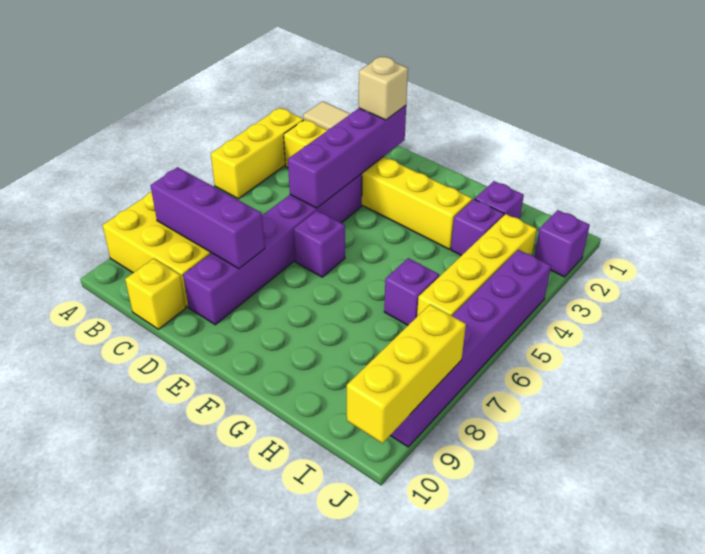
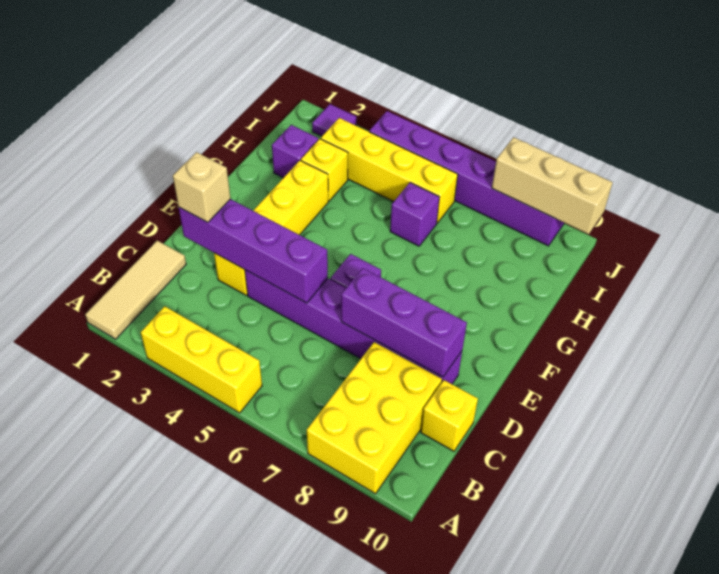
yellow brick B3:G3 level 1 -> yellow brick D3:G3 level 1
purple brick B8:D8 level 2 -> purple brick D7:D9 level 2
purple brick H3 level 1 -> yellow brick H3 level 1
purple brick J2 level 1 -> purple tile J2 level 1
yellow brick J8:J10 level 2 -> tan brick J8:J10 level 2

